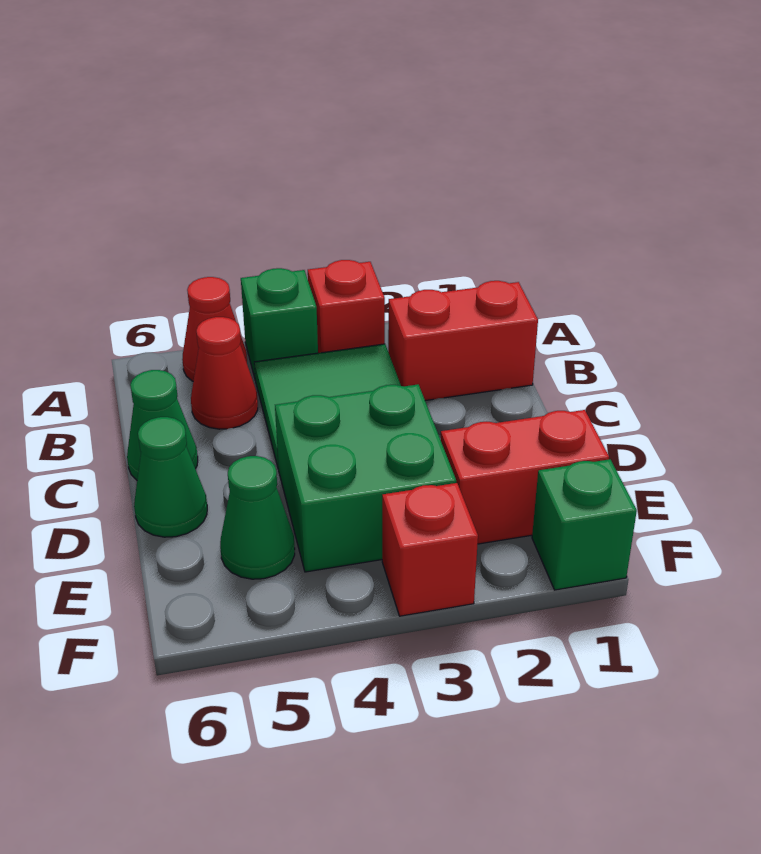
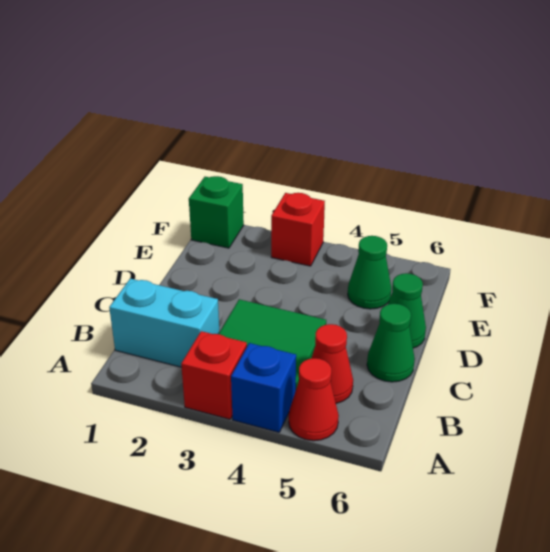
green brick A4 level 1 -> blue brick A4 level 1
red brick B1:B2 level 1 -> cyan brick B1:B2 level 1
green brick D3:E4 level 1 -> none
red brick E1:E2 level 1 -> none

